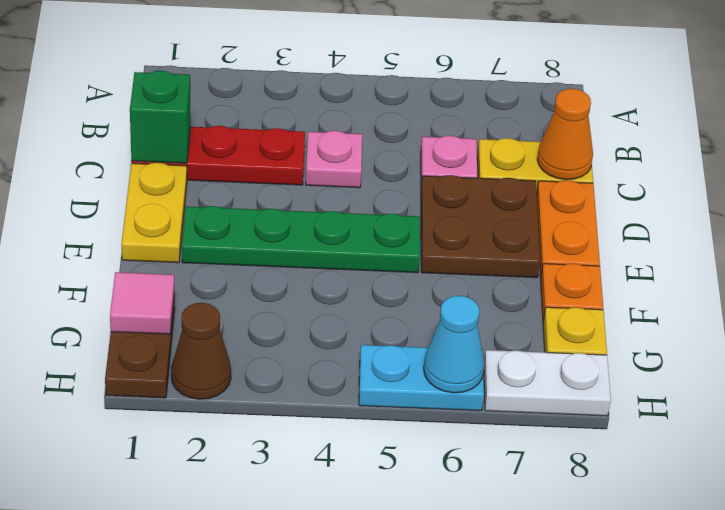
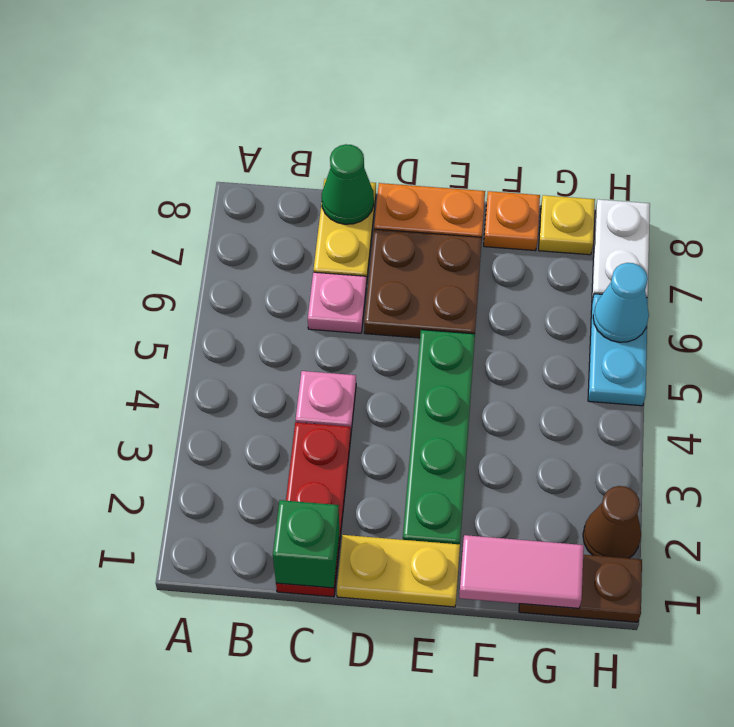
orange cone C8 level 2 -> green cone C8 level 2
pink tile G1 level 2 -> pink tile F1:G1 level 2

